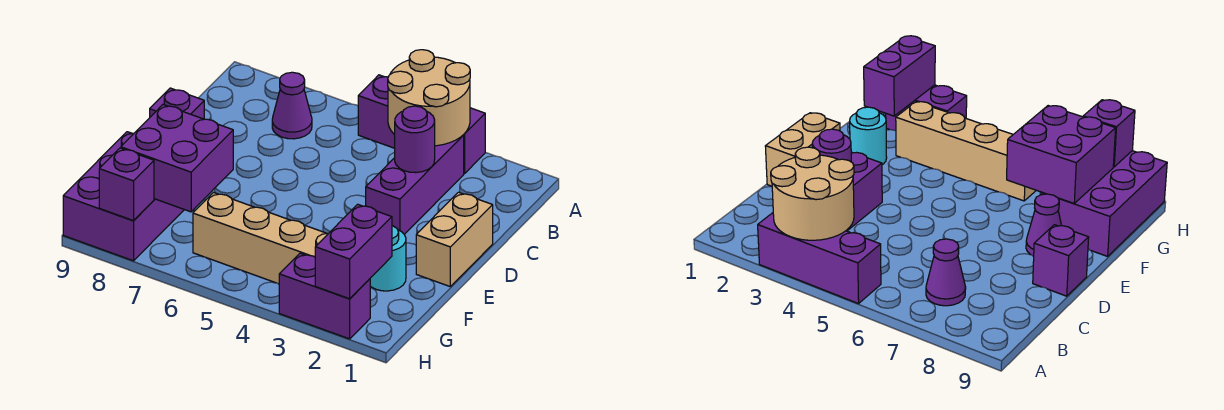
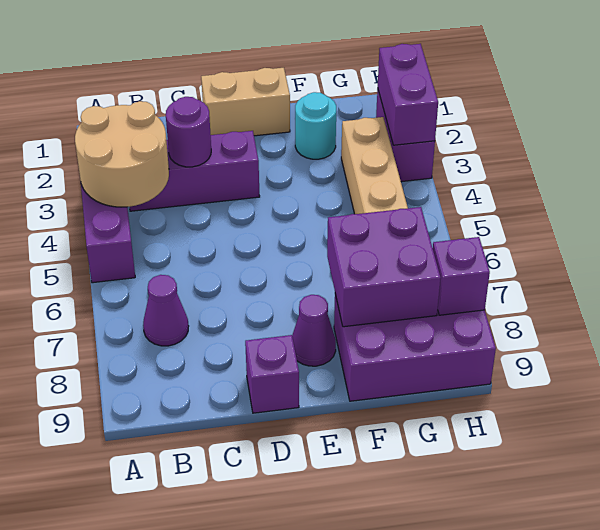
purple brick G2:H2 level 2 -> purple brick H2:H3 level 2

